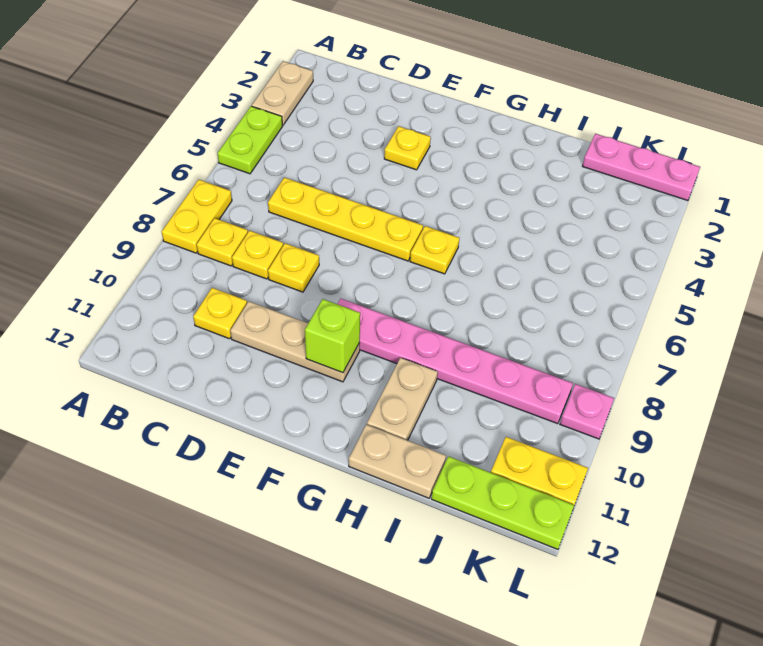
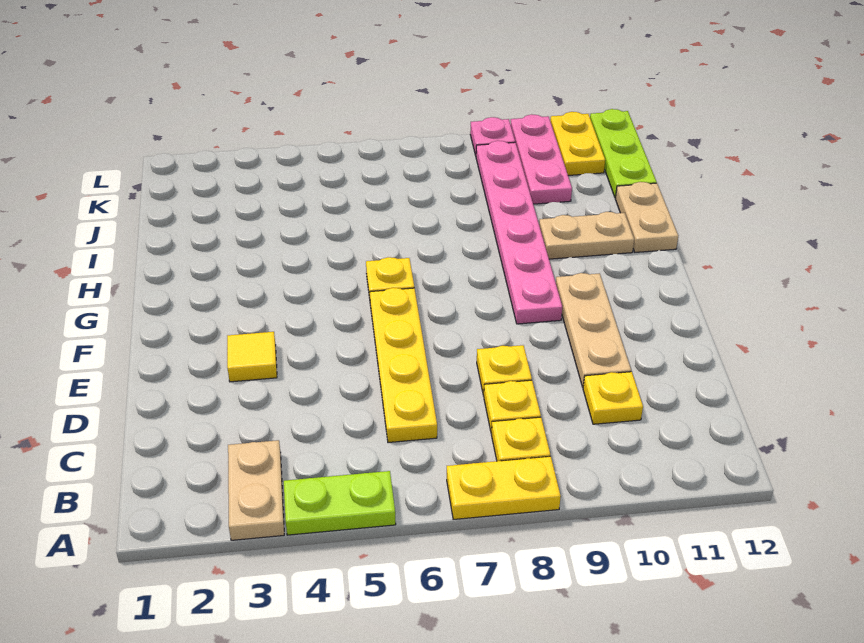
tan plate A2:A3 level 1 -> tan plate A3:B3 level 1
yellow plate E3 level 1 -> yellow tile E3 level 1
lime brick F10 level 2 -> none
pink plate J1:L1 level 1 -> pink plate J10:L10 level 1

